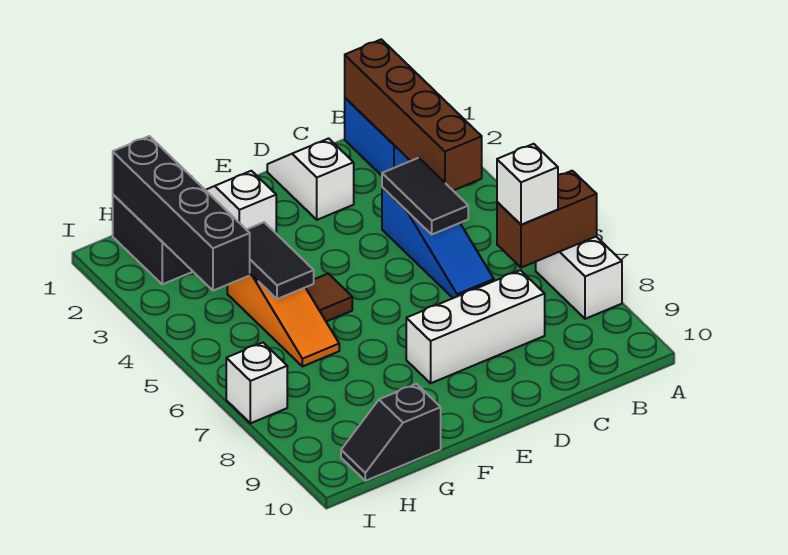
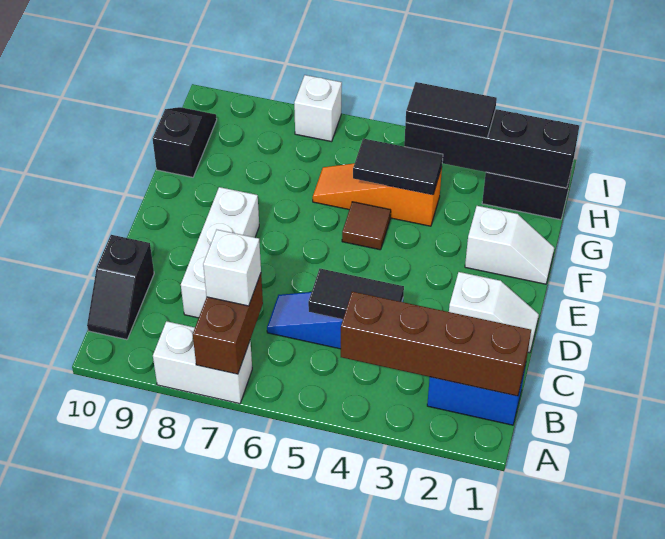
none -> black slope B10:C10 level 1 top C
none -> black tile H3:H4 level 3

